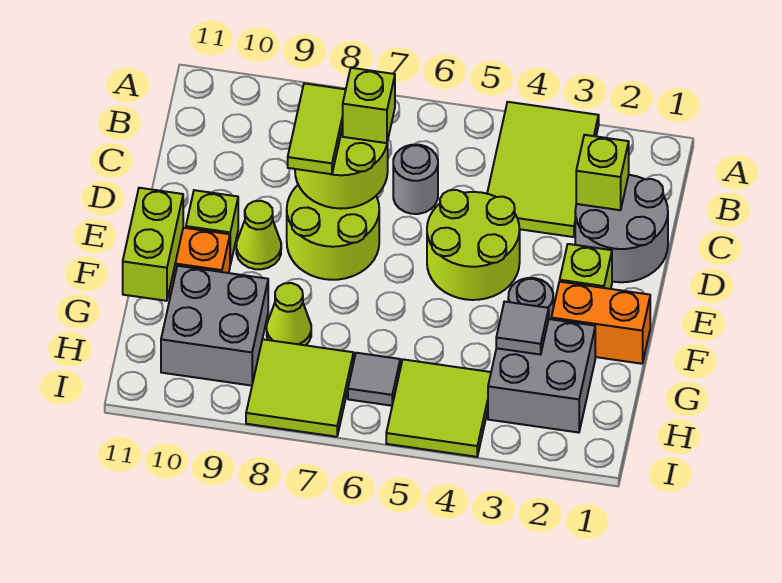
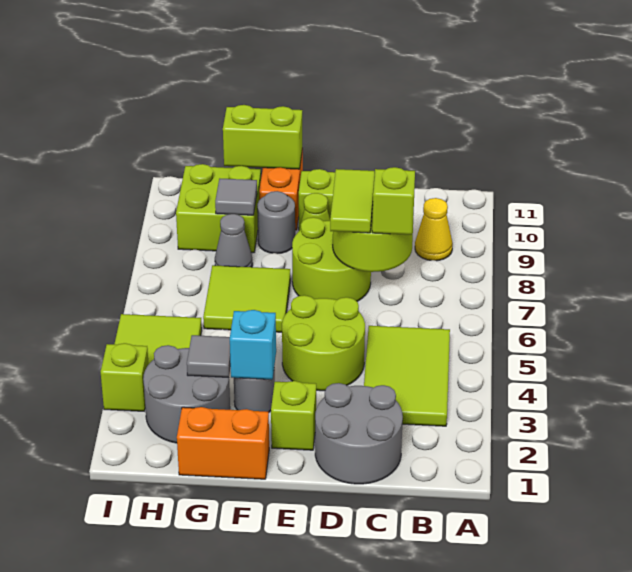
lime tile A3:C4 level 1 -> lime tile B3:C5 level 1
none -> yellow cone B9 level 1
lime brick C2 level 2 -> lime brick I3 level 1
grey round brick C6 level 1 -> grey round brick F9 level 1
lime tile C8:D8 level 3 -> lime tile D7:D8 level 3
orange brick F1:F2 level 1 -> orange brick F1:G1 level 1
none -> cyan brick F3 level 2
grey brick G2:H3 level 1 -> grey round brick G2:H3 level 1
lime cone G8 level 1 -> grey cone G8 level 1
grey brick G9:H10 level 1 -> lime brick G9:H10 level 1
grey tile H6 level 1 -> grey tile G9 level 2
lime tile H7:I8 level 1 -> lime tile F6:G7 level 1

